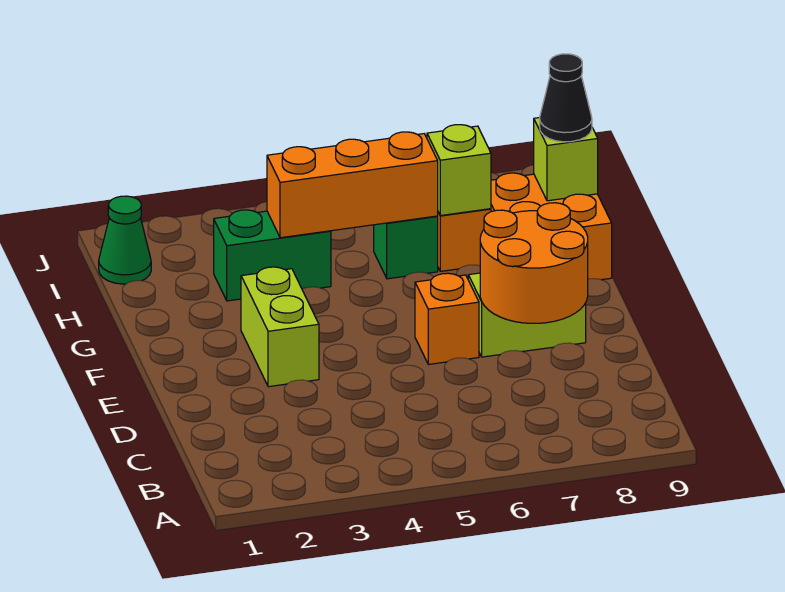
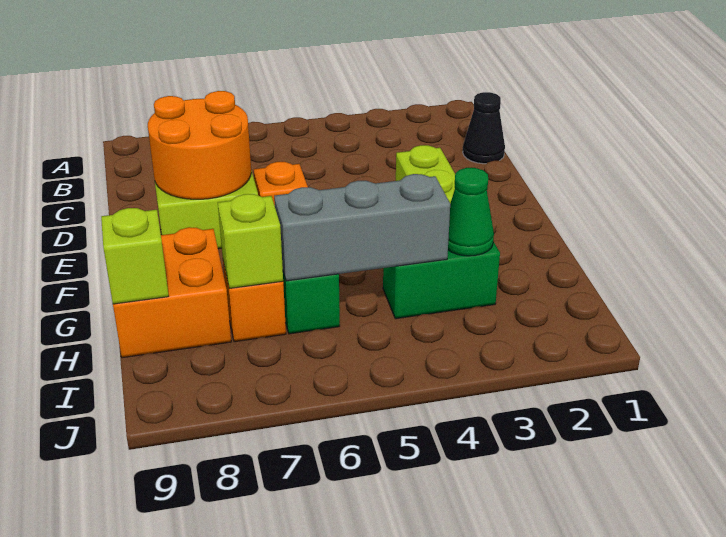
orange brick H4:H6 level 2 -> grey brick H4:H6 level 2
black cone H9 level 3 -> black cone C1 level 1
green cone I1 level 1 -> green cone H3 level 2

